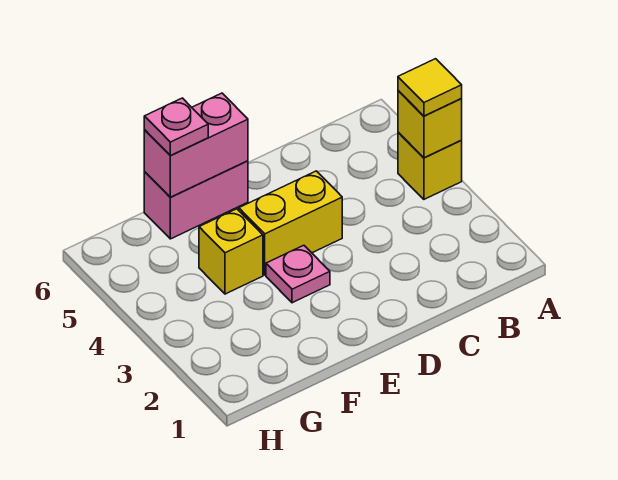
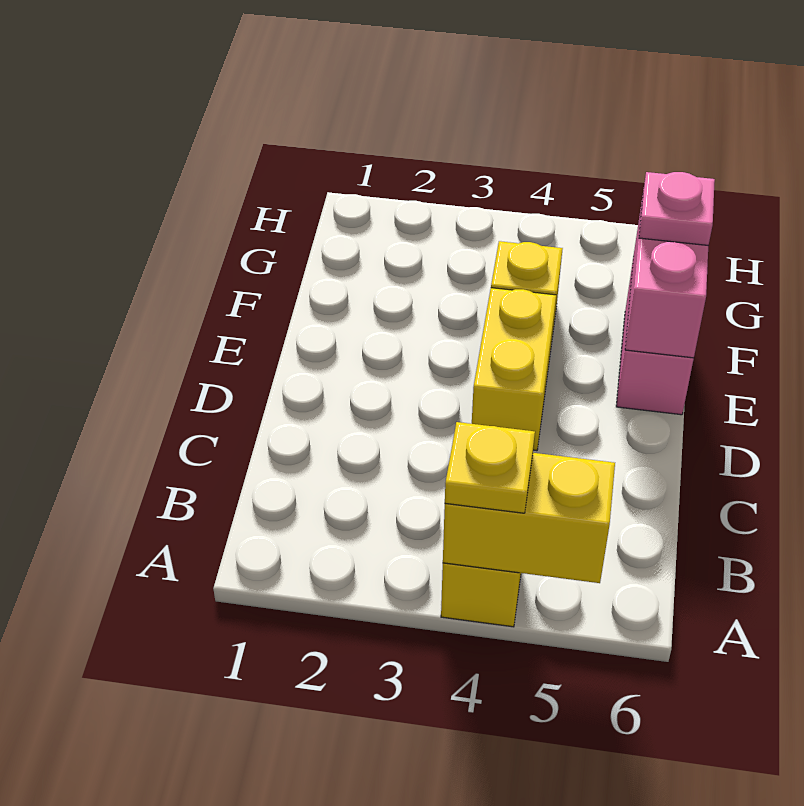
yellow brick A4 level 2 -> yellow brick A4:A5 level 2
yellow tile A4 level 3 -> yellow plate A4 level 3
pink plate E3 level 1 -> none

